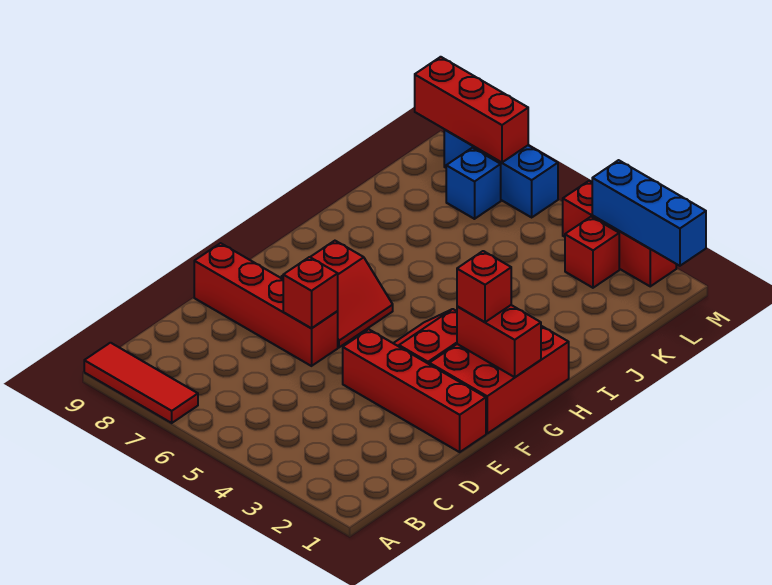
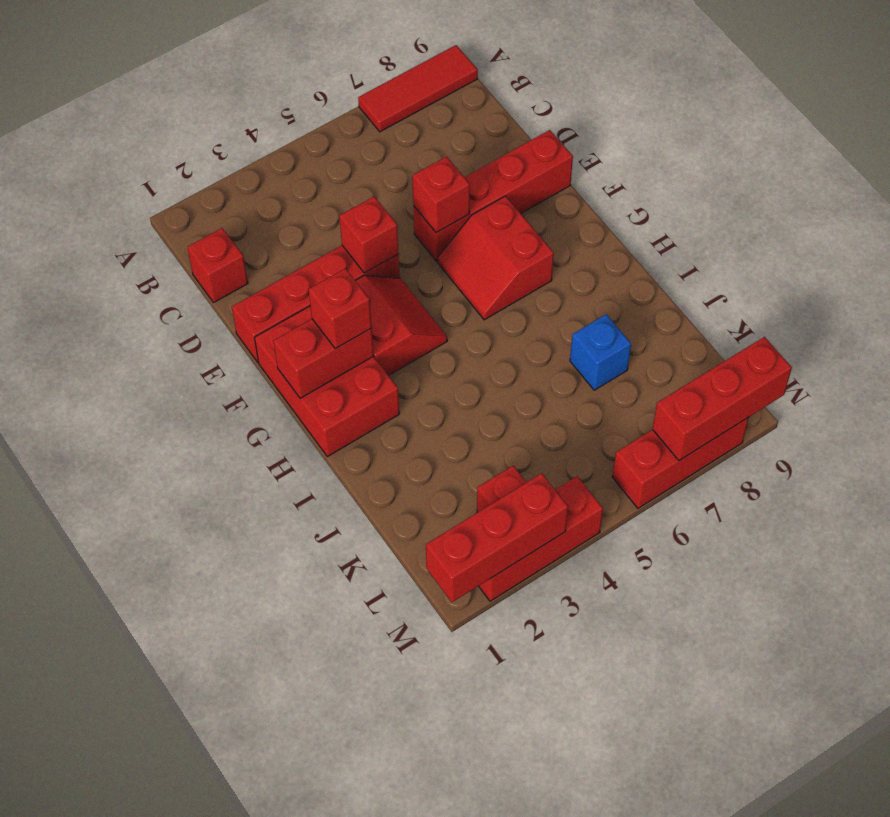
none -> red brick C1 level 1
none -> red brick E4 level 2
blue brick L7 level 1 -> blue brick J7 level 1
blue brick M1:M3 level 2 -> red brick M1:M3 level 2
blue brick M6:M8 level 1 -> red brick M6:M8 level 1

